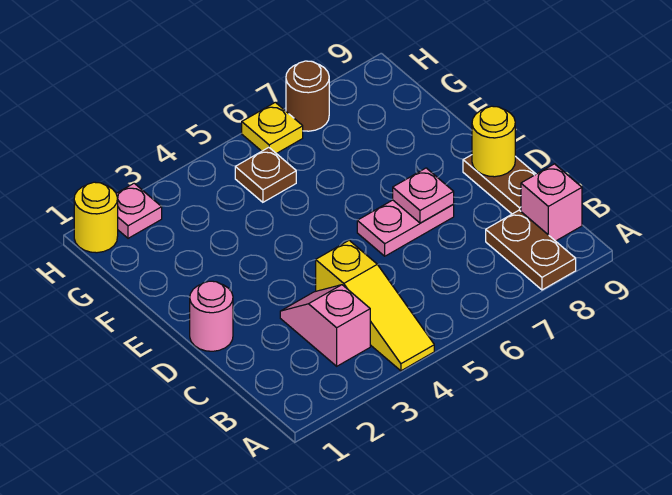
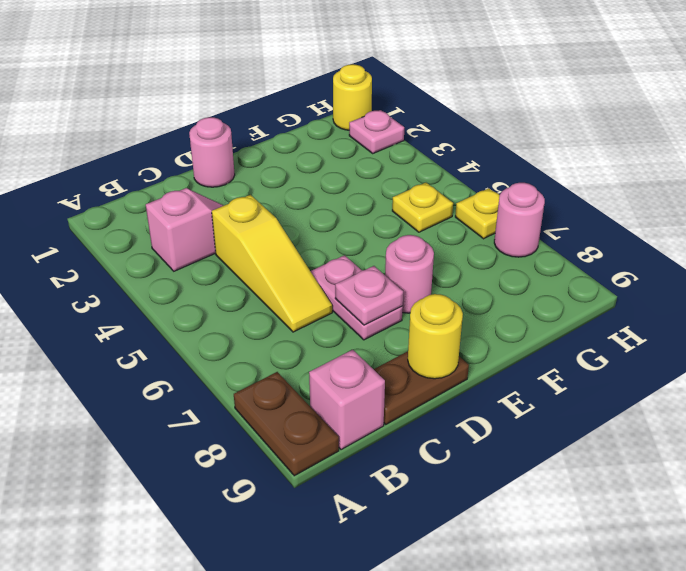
yellow slope A4:C4 level 1 top C -> yellow slope C4:C6 level 1 top 4
brown plate A8:B8 level 1 -> brown plate A8:A9 level 1
none -> pink round brick E7 level 1
brown plate G5 level 1 -> yellow plate G5 level 1
brown round brick H7 level 1 -> pink round brick H7 level 1

